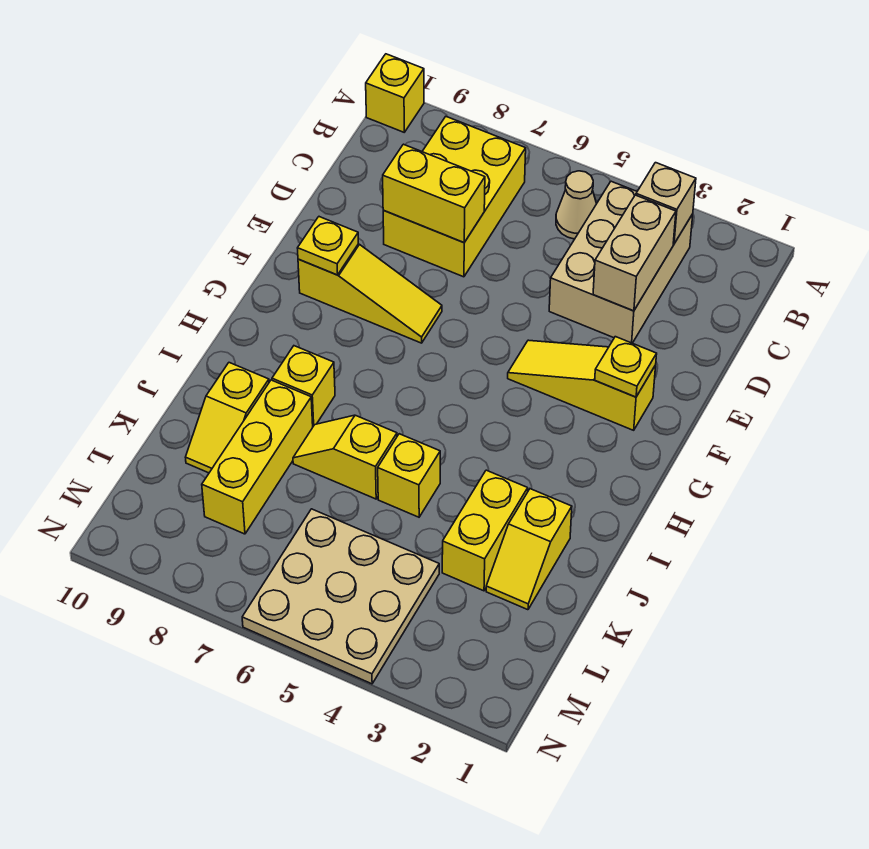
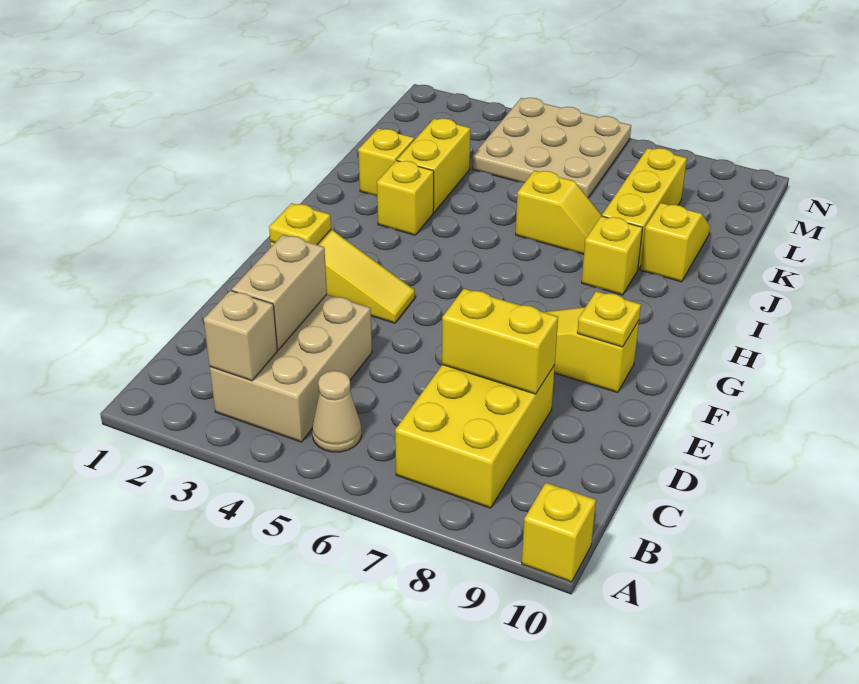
yellow brick J5 level 1 -> yellow brick I3 level 1

